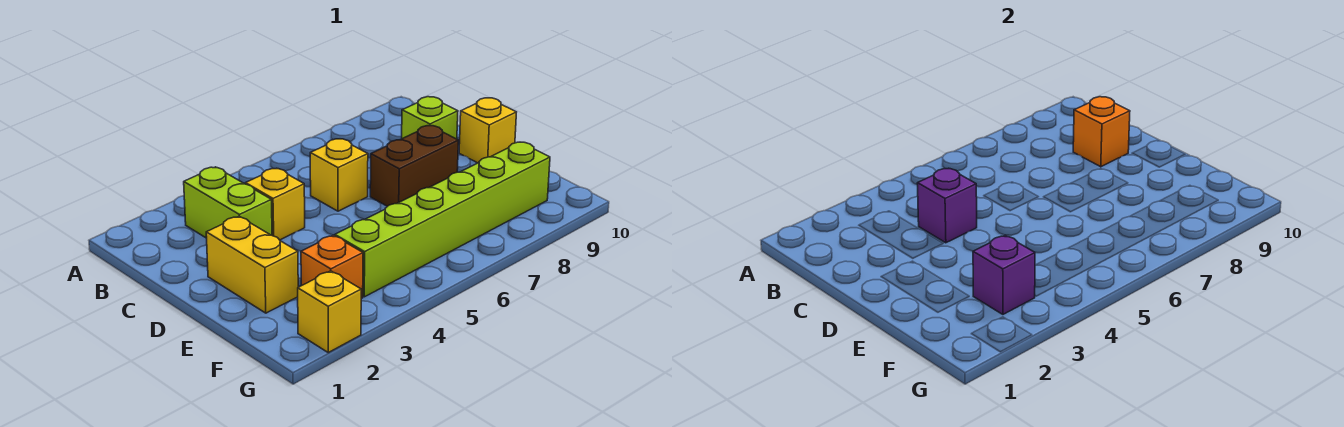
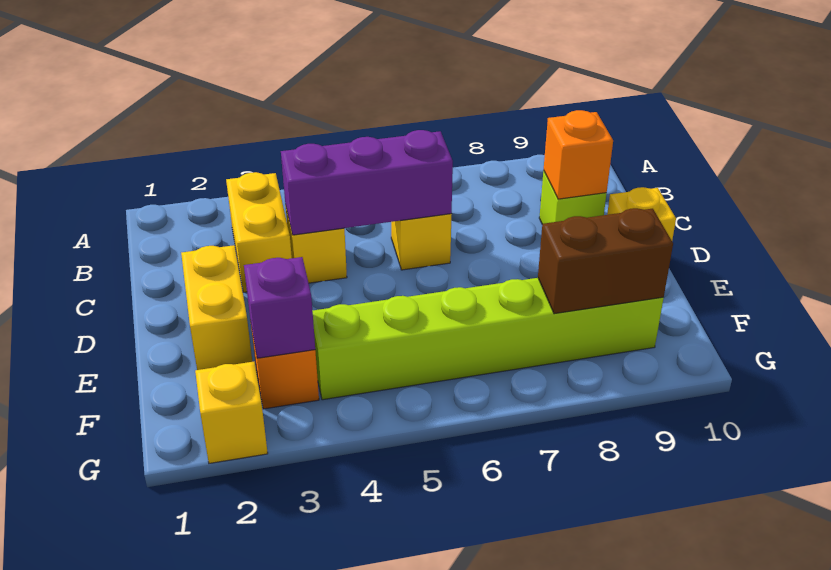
lime brick B3:C3 level 1 -> yellow brick B3:C3 level 1
purple brick C4 level 2 -> purple brick C4:C6 level 2
brown brick D7:D8 level 1 -> brown brick F8:F9 level 2

